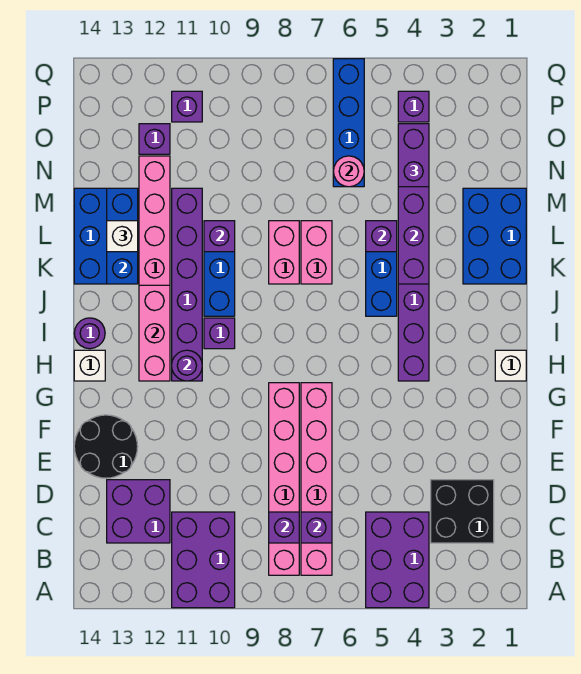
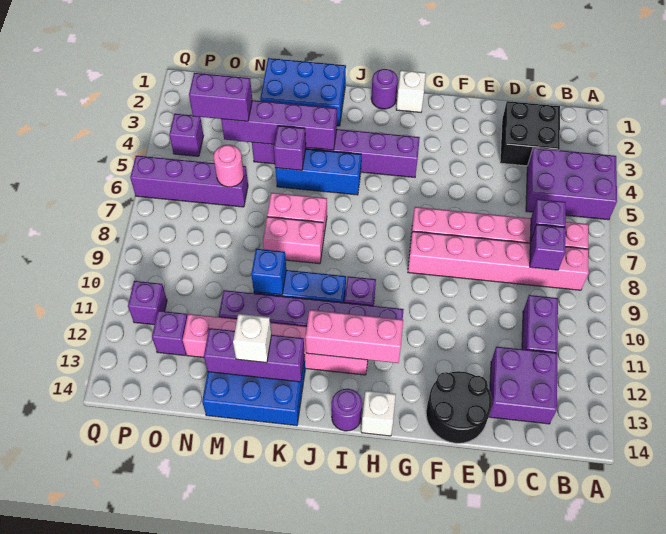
purple brick A10:C11 level 1 -> purple brick C10:C11 level 1
purple round brick H11 level 2 -> purple round brick I1 level 1
blue brick K13:M13 level 2 -> purple brick K13:M13 level 2
purple brick L10 level 2 -> blue brick L10 level 2
blue brick N6:Q6 level 1 -> purple brick N6:Q6 level 1

